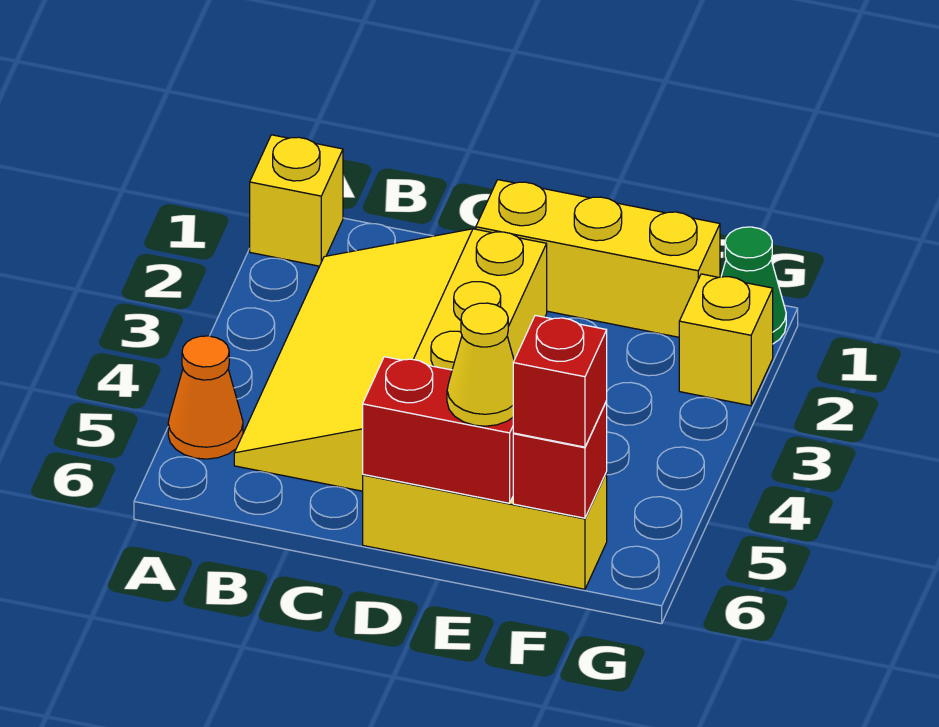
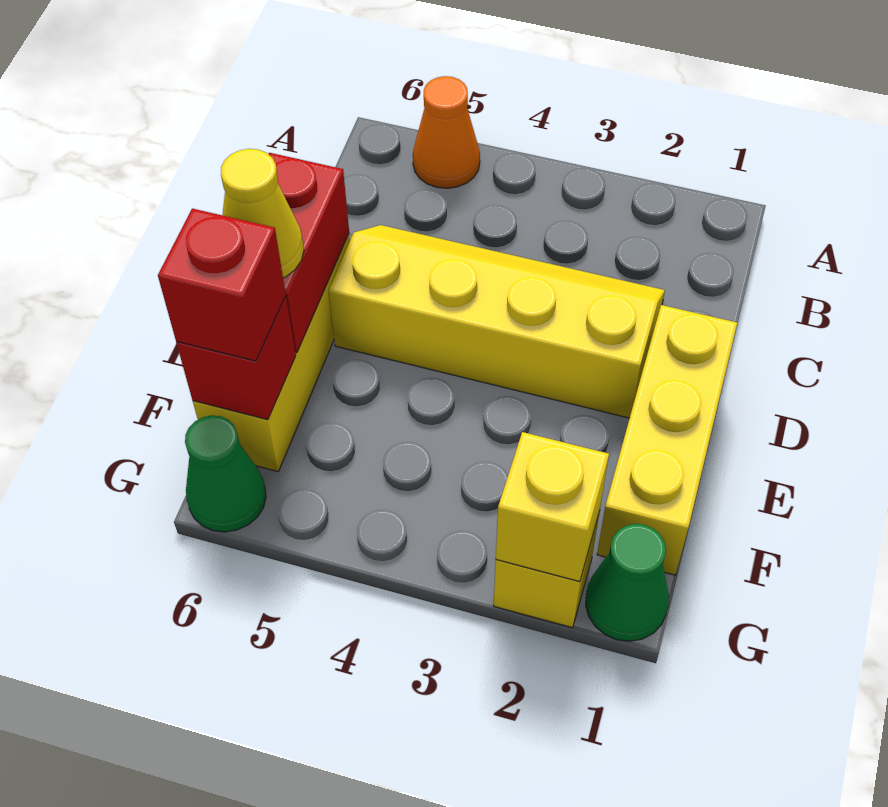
yellow brick A1 level 1 -> yellow brick G2 level 2
yellow slope B2:D5 level 1 top D -> yellow slope C2:D5 level 1 top D
none -> green cone G6 level 1

